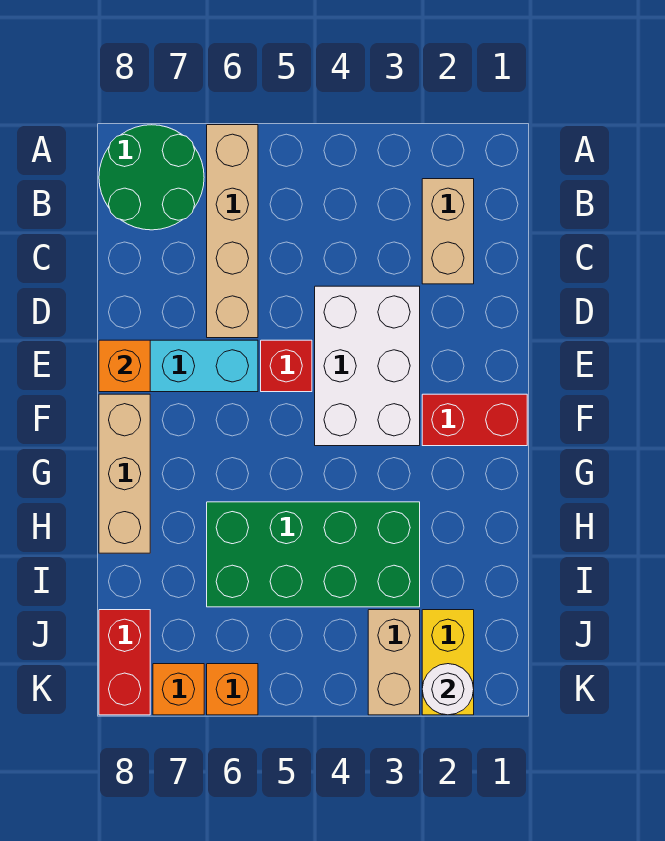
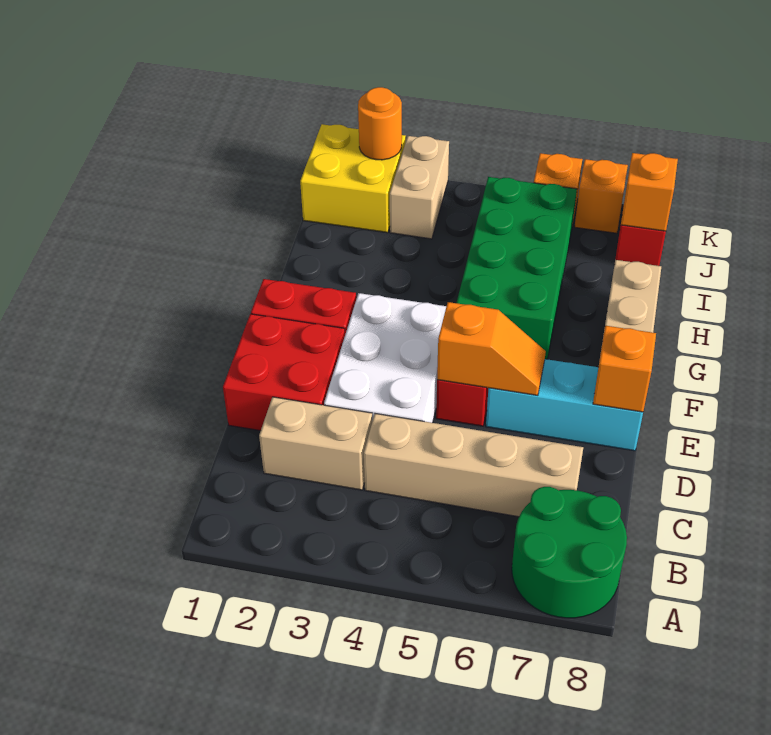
tan brick A6:D6 level 1 -> tan brick C4:C7 level 1
tan brick B2:C2 level 1 -> tan brick C2:C3 level 1
none -> red brick D1:E2 level 1
none -> orange slope E5:E6 level 2 top 5
green brick H3:I6 level 1 -> green brick G5:J6 level 1
yellow brick J2:K2 level 1 -> yellow brick J1:K2 level 1
none -> orange brick J8 level 2
white round brick K2 level 2 -> orange round brick K2 level 2

